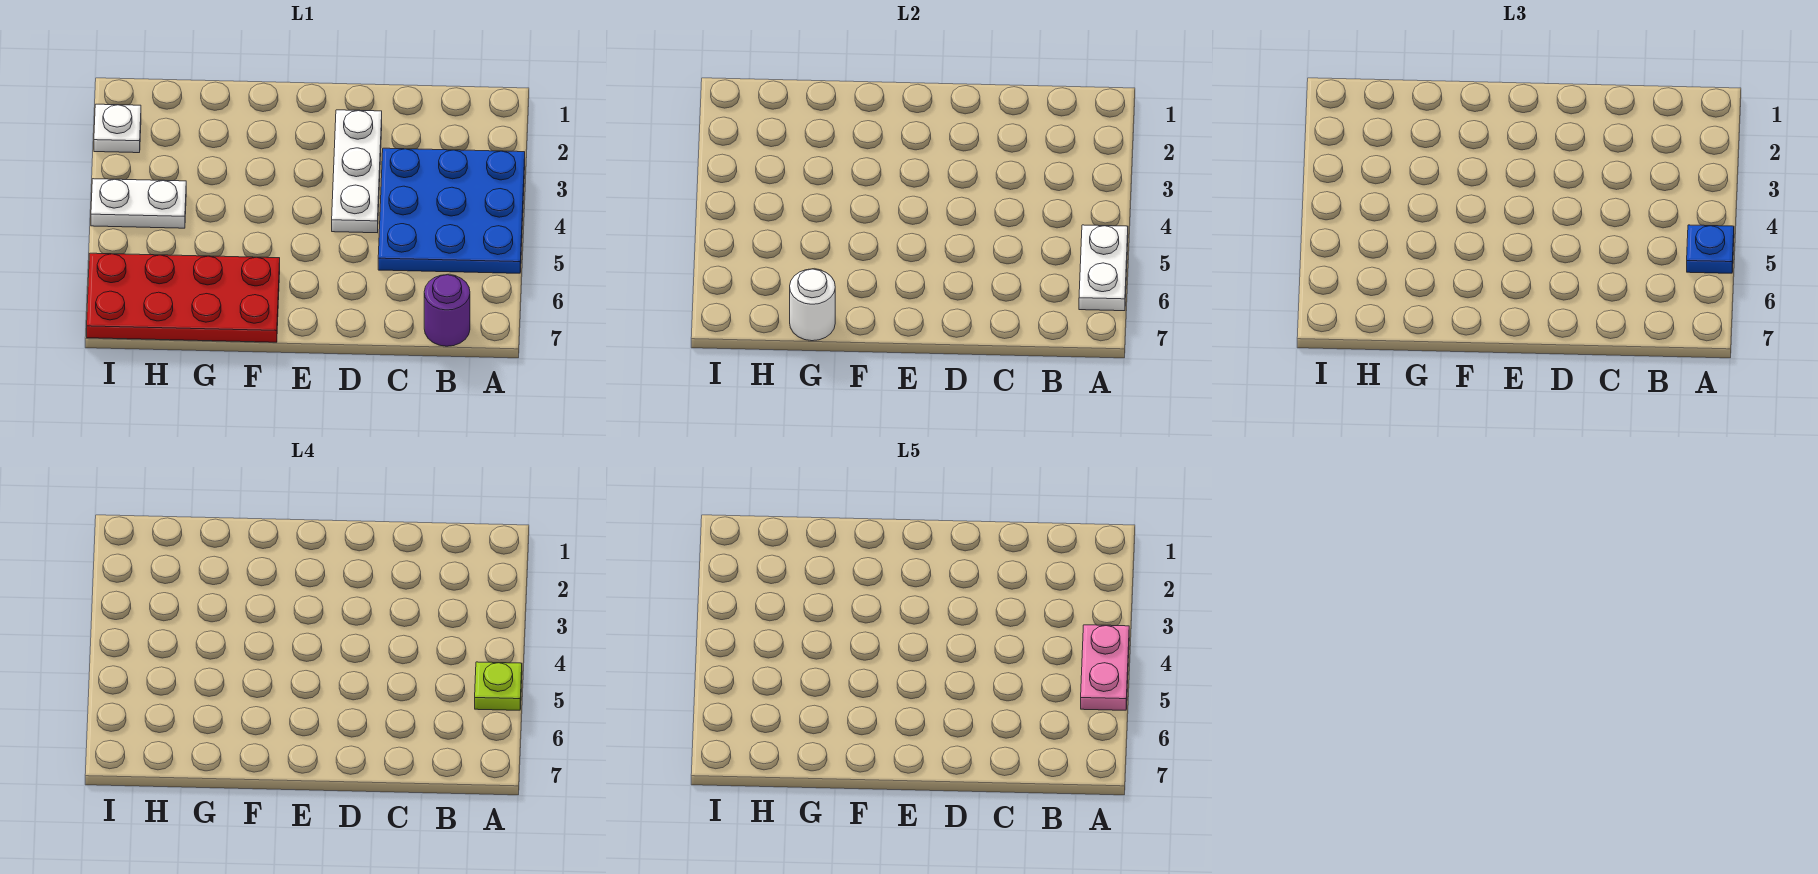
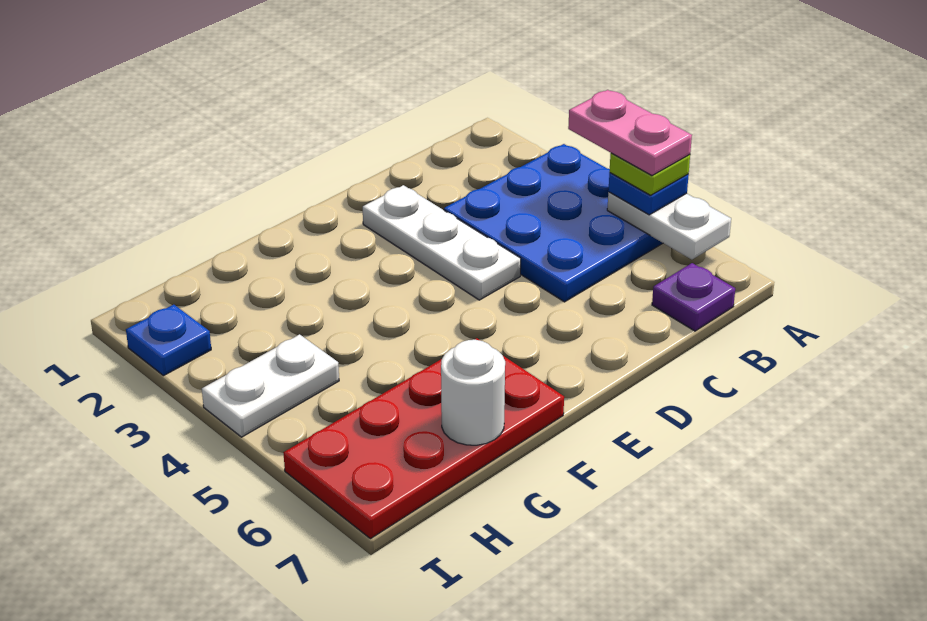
purple round brick B7 level 1 -> purple plate B7 level 1
white plate I2 level 1 -> blue plate I2 level 1

